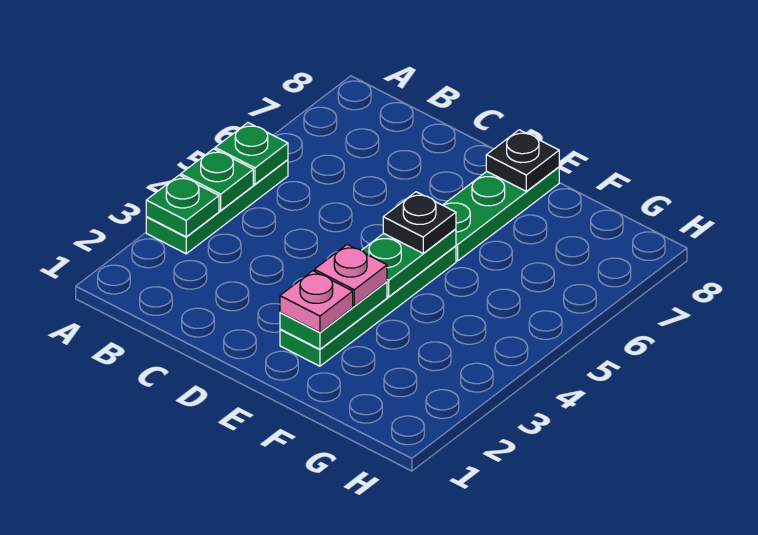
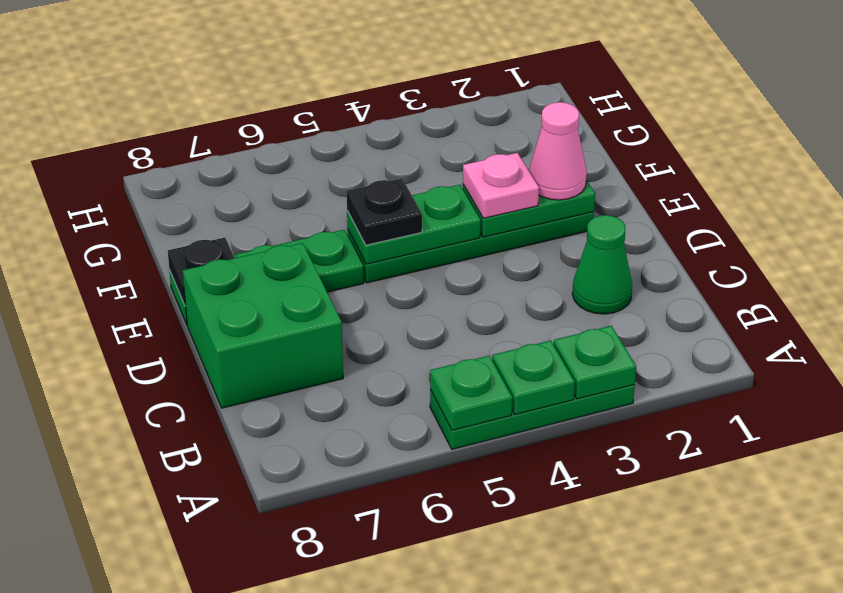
none -> green cone C2 level 1
none -> green brick C7:D8 level 1
pink plate E2 level 3 -> pink cone E2 level 3

